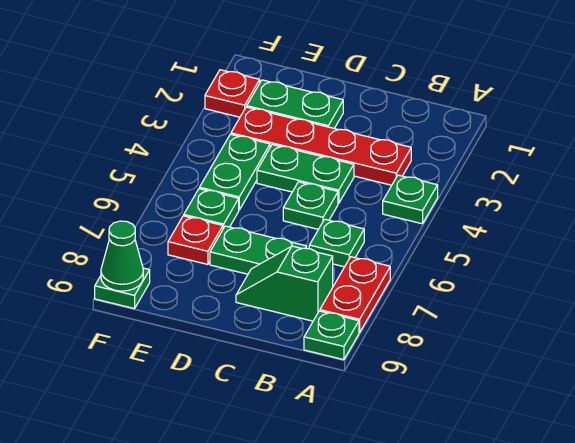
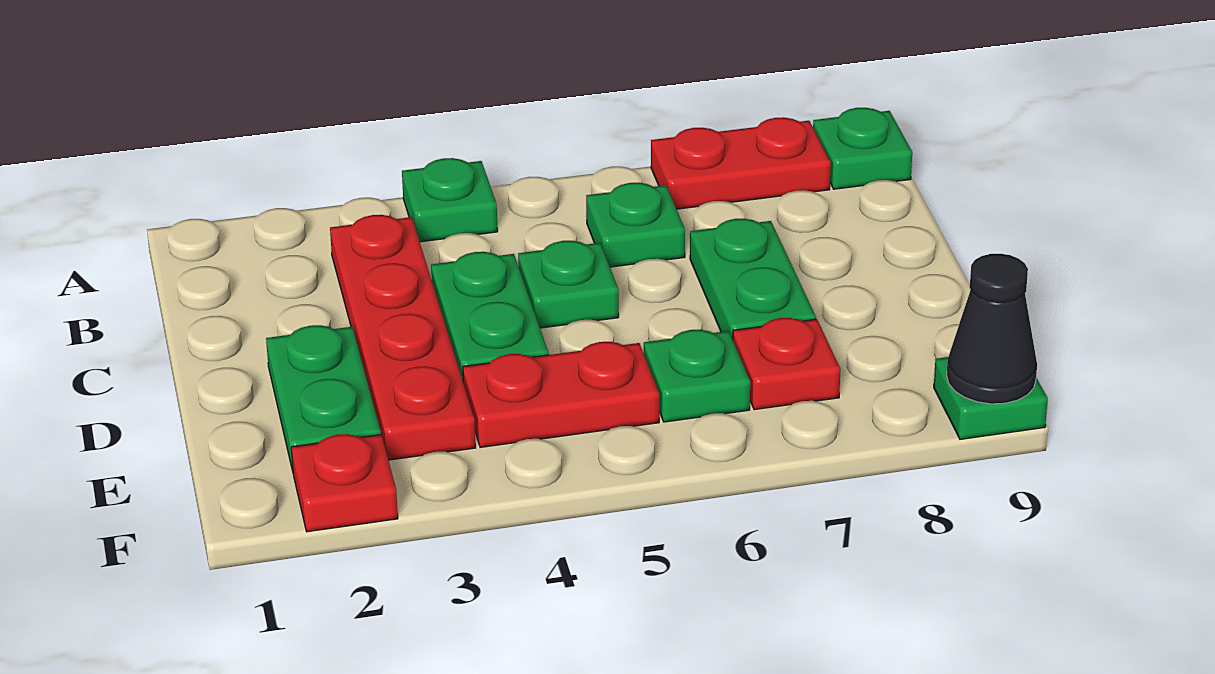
green slope B8:C8 level 1 top B -> none
green plate E4:E5 level 1 -> red plate E4:E5 level 1
green cone F9 level 2 -> black cone F9 level 2

